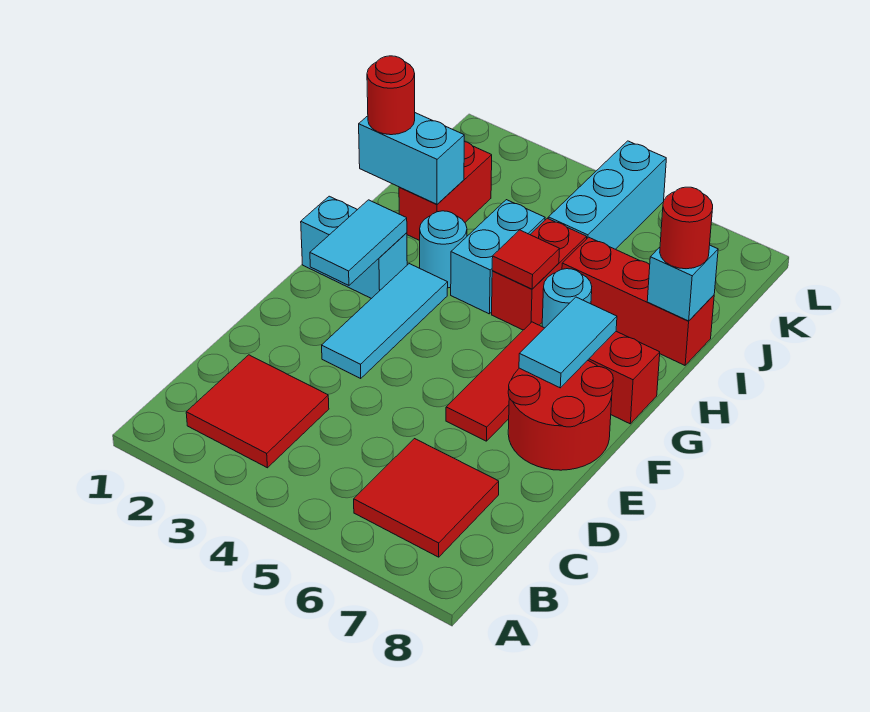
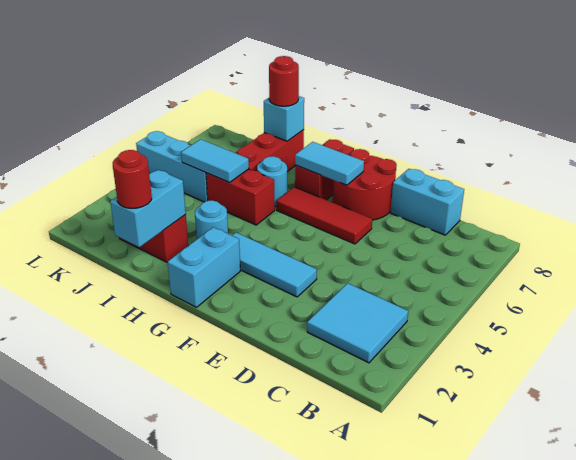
red tile B2:C3 level 1 -> cyan tile B2:C3 level 1
red tile B6:C7 level 1 -> none
cyan tile F2:G2 level 2 -> cyan tile I5:J5 level 2
cyan brick H4:I4 level 1 -> cyan brick C8:D8 level 1
red tile H5 level 2 -> none

